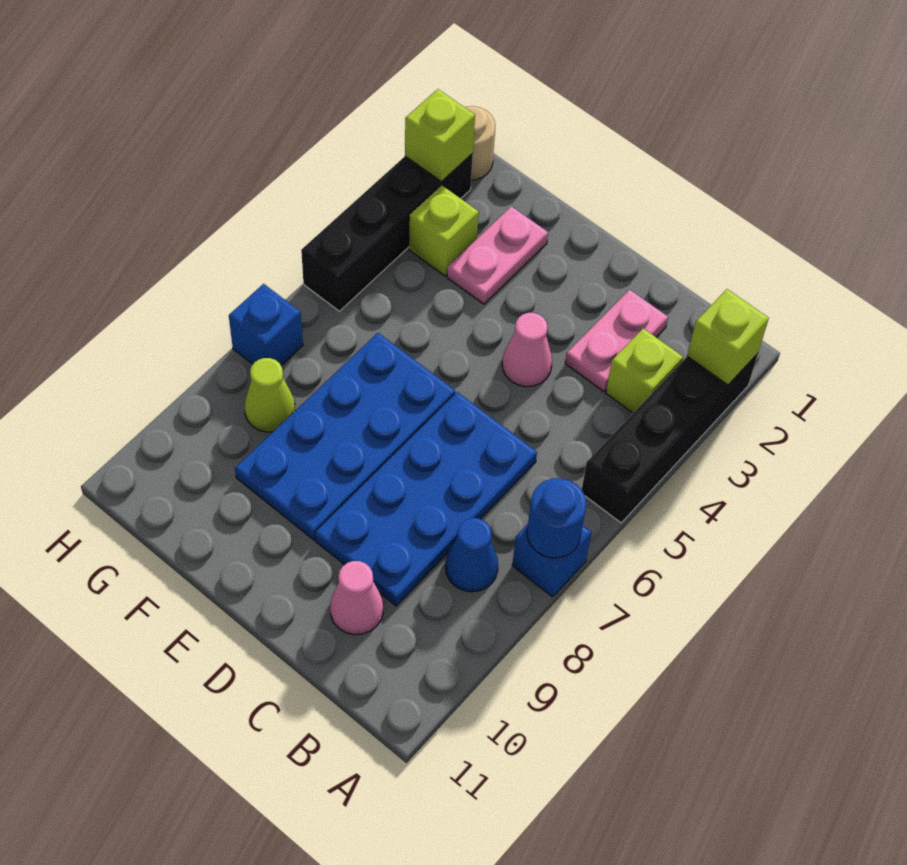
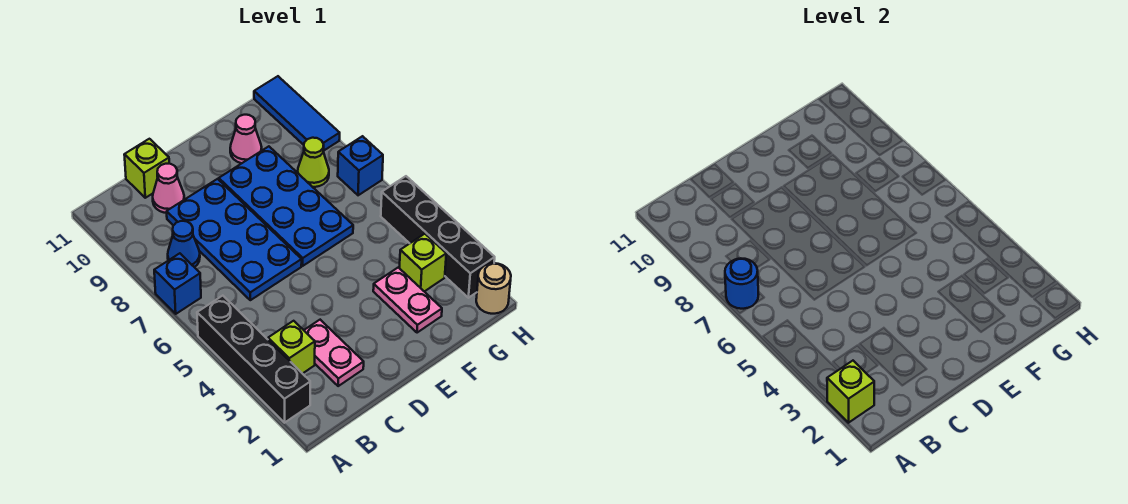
pink cone D4 level 1 -> pink cone F10 level 1
lime brick H2 level 2 -> lime brick C11 level 1
none -> blue tile H9:H11 level 1

